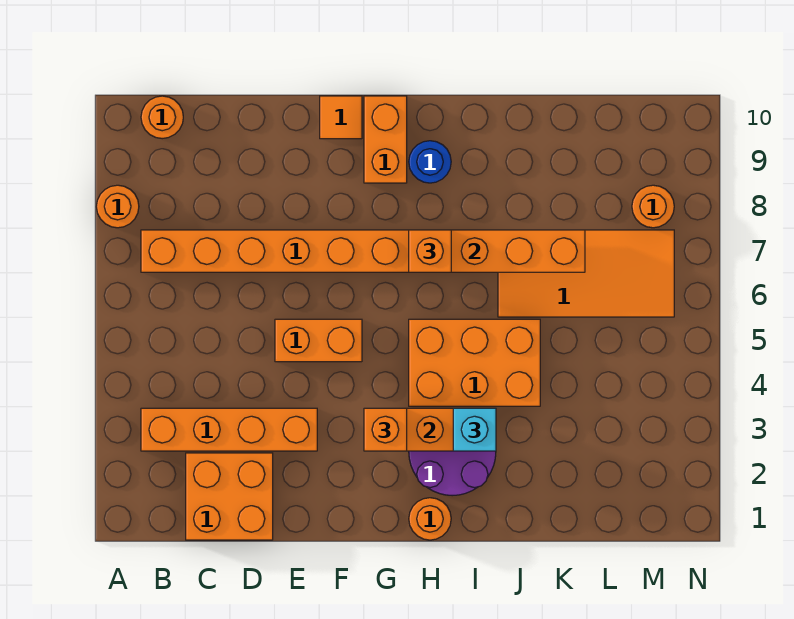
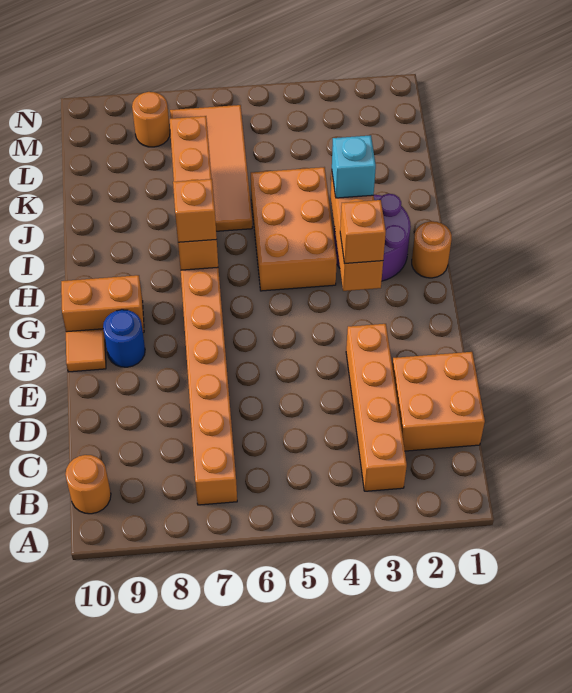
orange round brick A8 level 1 -> none
orange brick E5:F5 level 1 -> none
blue round brick H9 level 1 -> blue round brick F9 level 1

